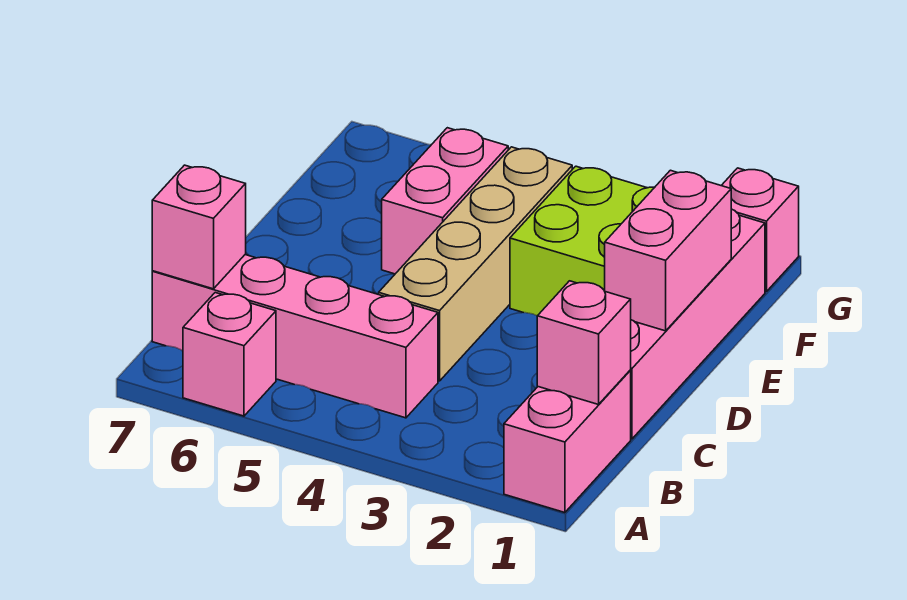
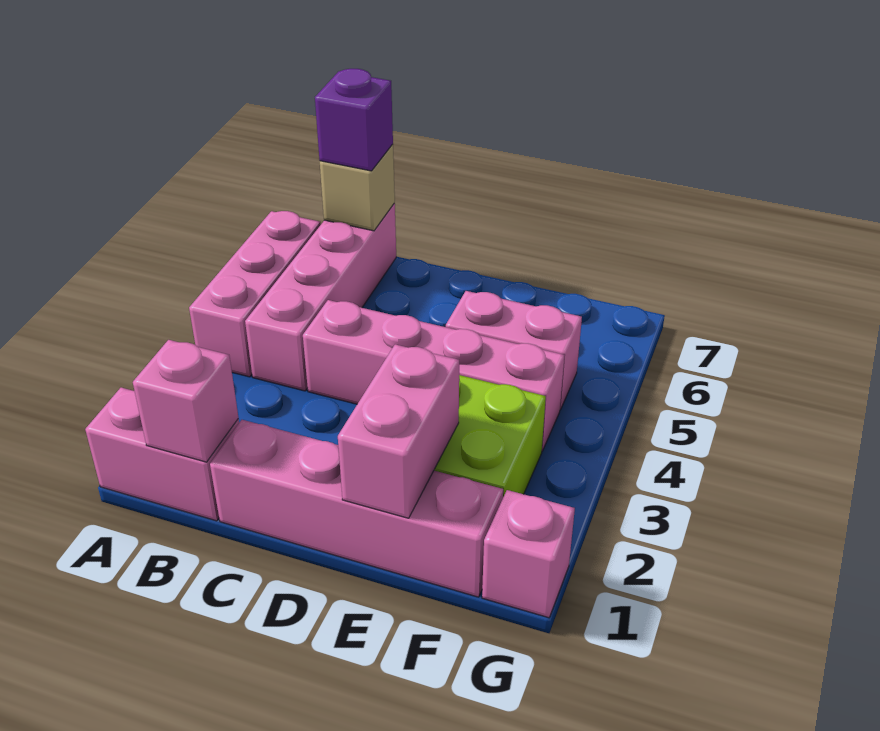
pink brick A6 level 1 -> pink brick A4:A6 level 1
pink brick B7 level 2 -> tan brick B7 level 2
none -> purple brick B7 level 3
tan brick C4:F4 level 1 -> pink brick C4:F4 level 1
pink brick D1:E1 level 2 -> pink brick E1:E2 level 2

